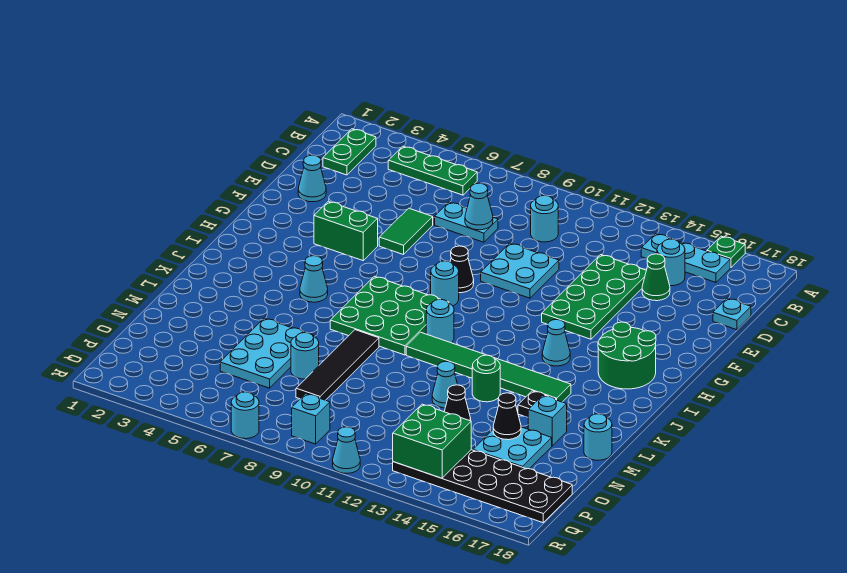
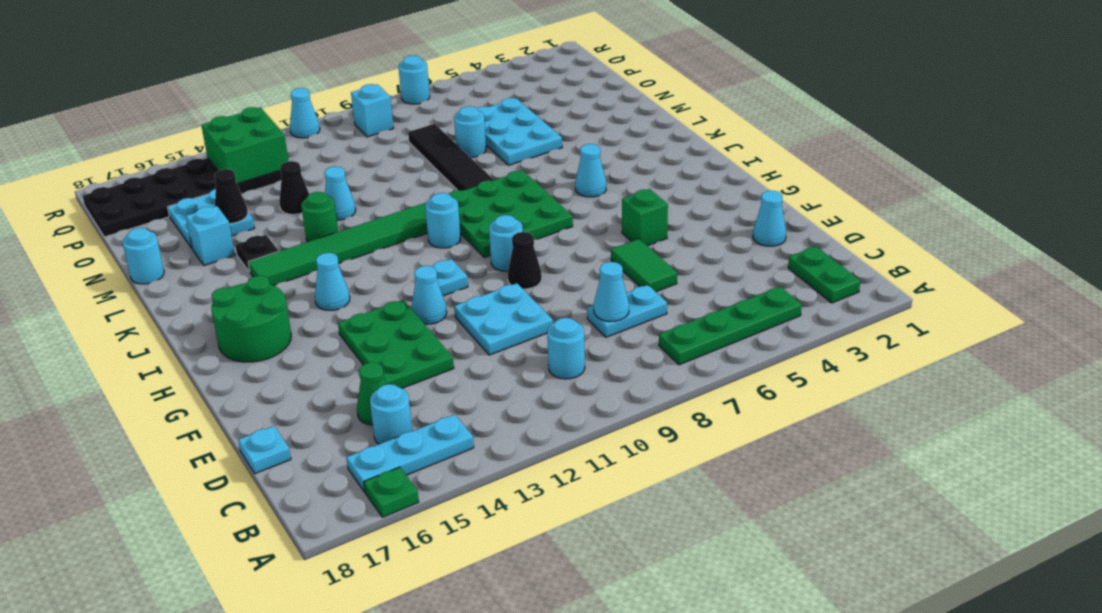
green plate B4:B6 level 1 -> green plate B4:B7 level 1
green plate D13:G14 level 1 -> green plate E13:G14 level 1
green brick G4:G5 level 1 -> green brick G5 level 1
none -> cyan cone G12 level 1
none -> cyan plate H11 level 1

